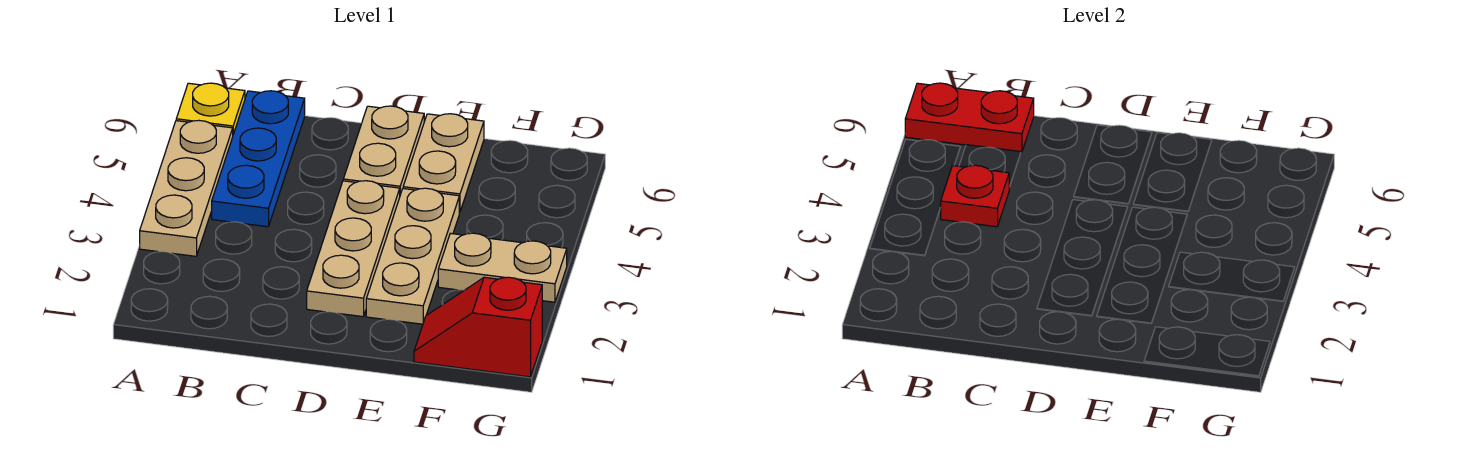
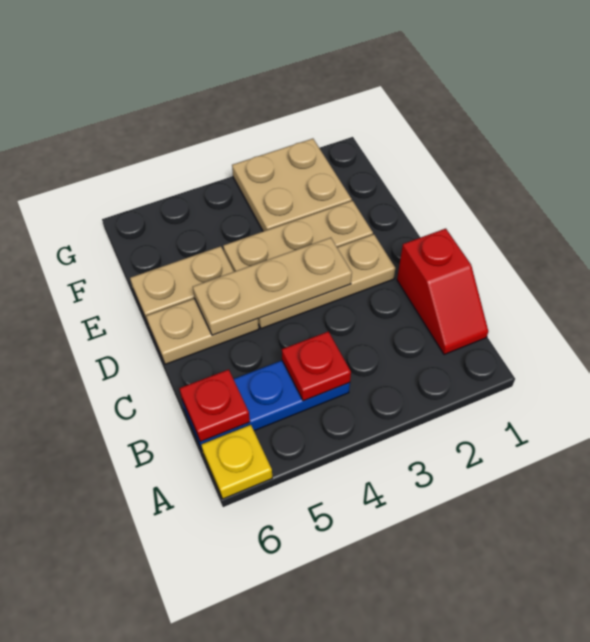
tan plate A3:A5 level 1 -> tan plate D3:D5 level 2
red plate A6:B6 level 2 -> red plate B6 level 2
red slope F1:G1 level 1 top G -> red slope B1:C1 level 1 top C
tan plate F3:G3 level 1 -> tan plate F2:G3 level 1

